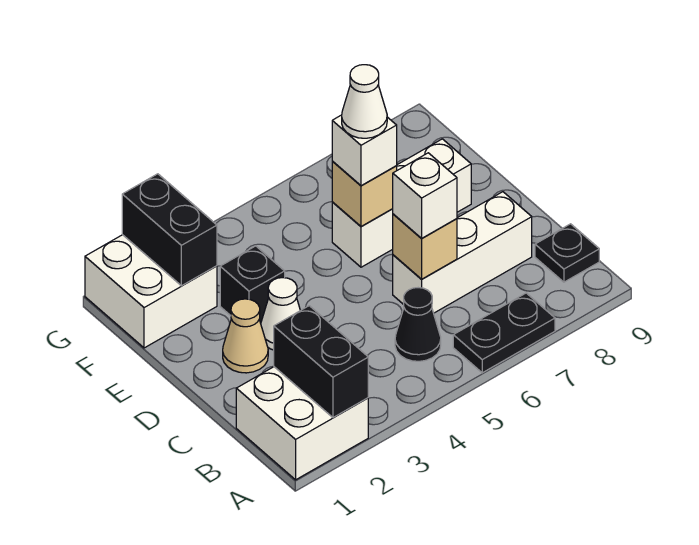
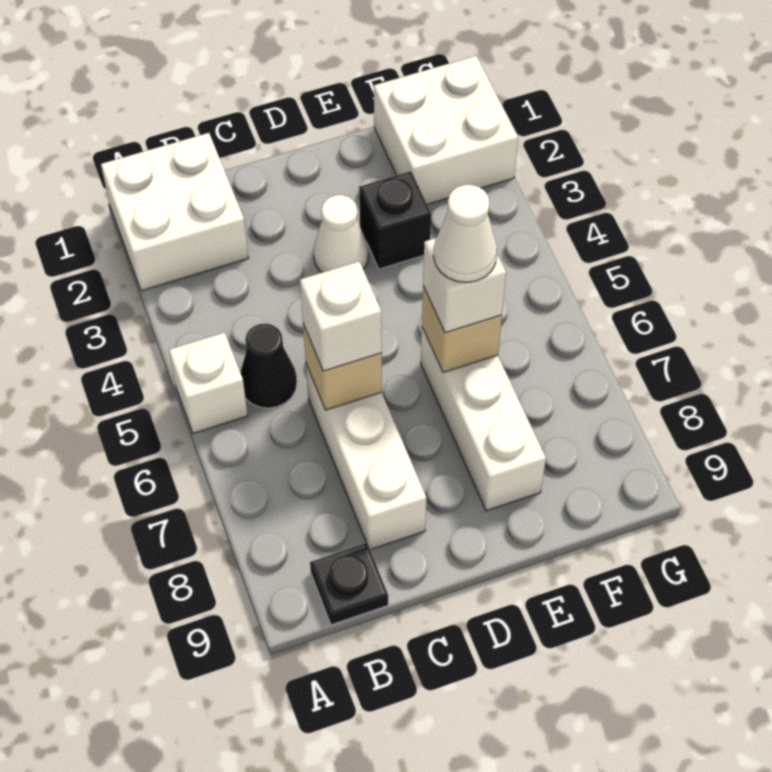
black brick A2:B2 level 2 -> none
none -> white brick A5 level 1
black plate A6:A7 level 1 -> none
tan cone D2 level 1 -> none
black brick F2:G2 level 2 -> none

